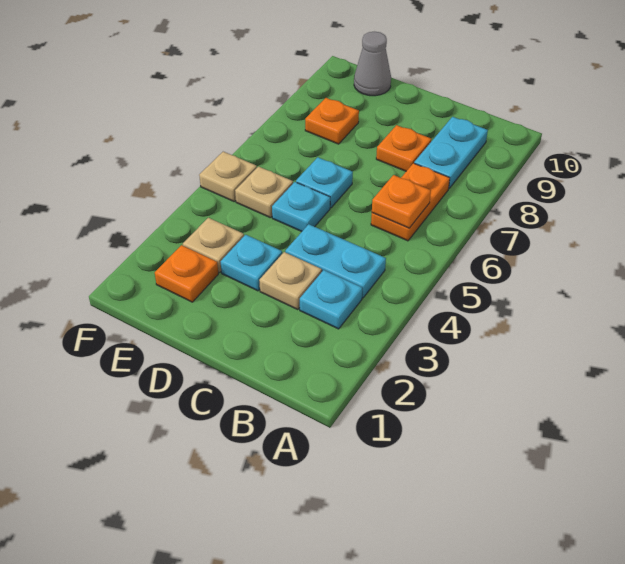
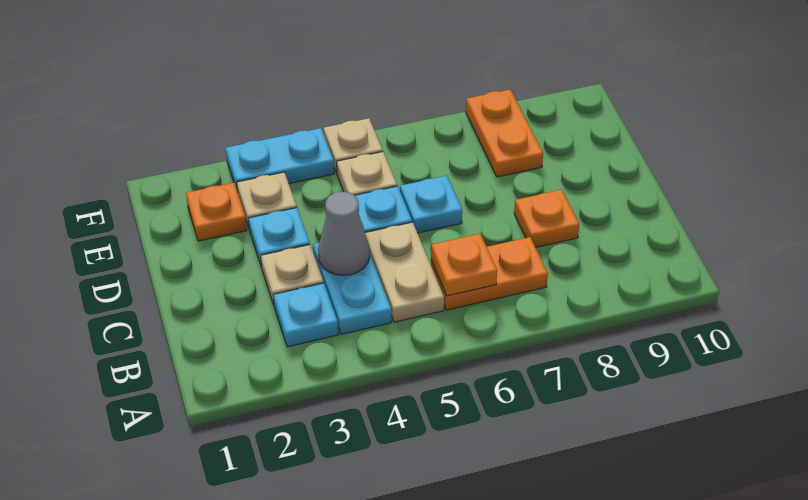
none -> tan plate B5:C5 level 1
cyan plate B8:B9 level 1 -> cyan plate F3:F4 level 1
orange plate E8 level 1 -> orange plate E8:F8 level 1
grey cone E10 level 1 -> grey cone C4 level 2

